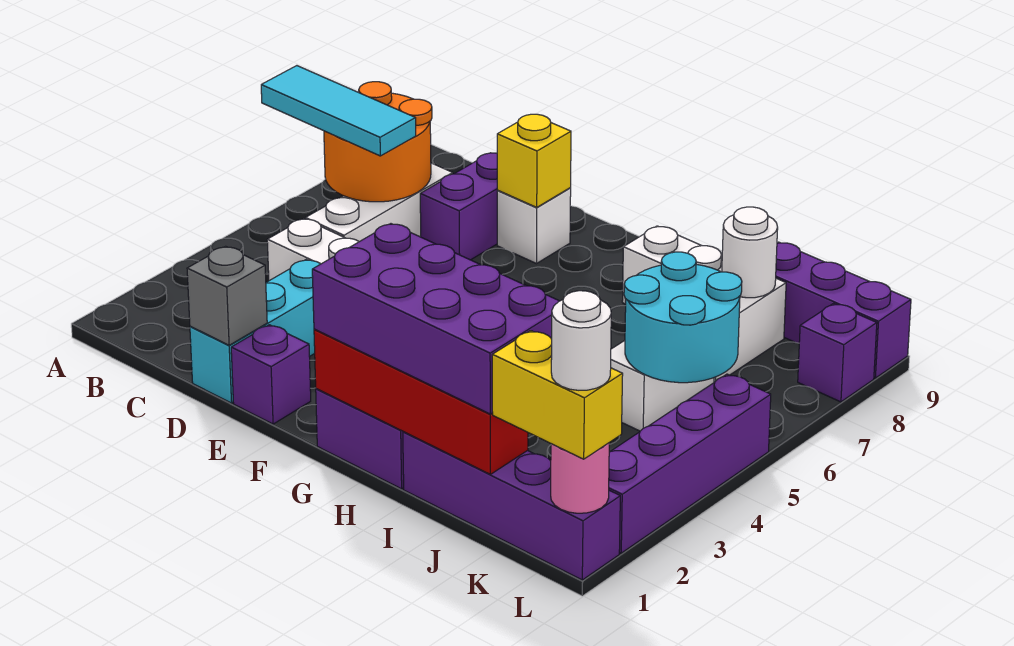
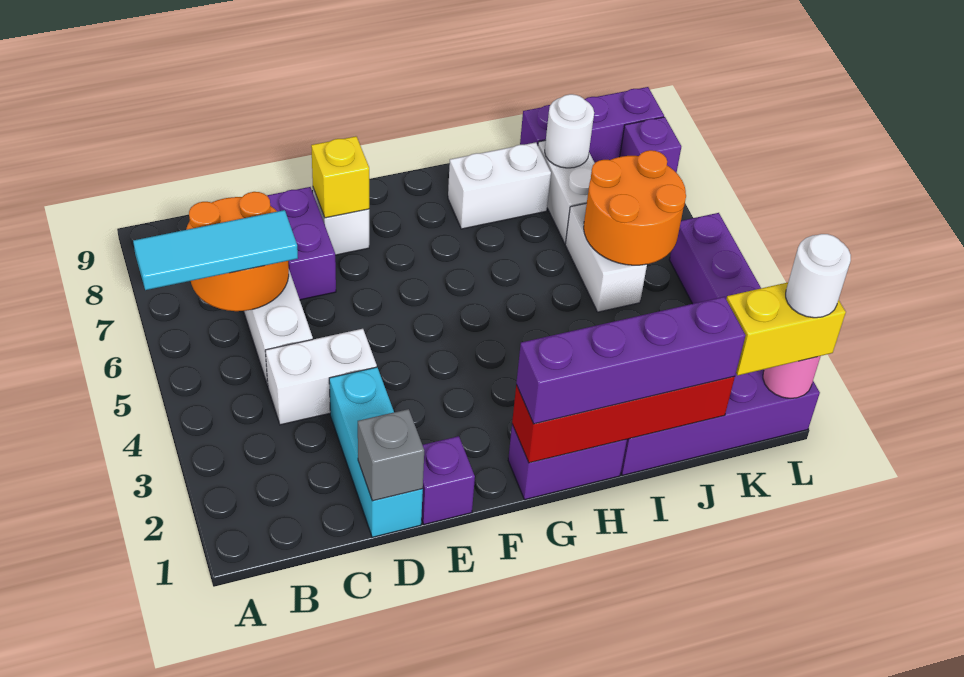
purple brick G1:J2 level 3 -> purple brick G1:J1 level 3
cyan round brick J5:K6 level 2 -> orange round brick J5:K6 level 2

